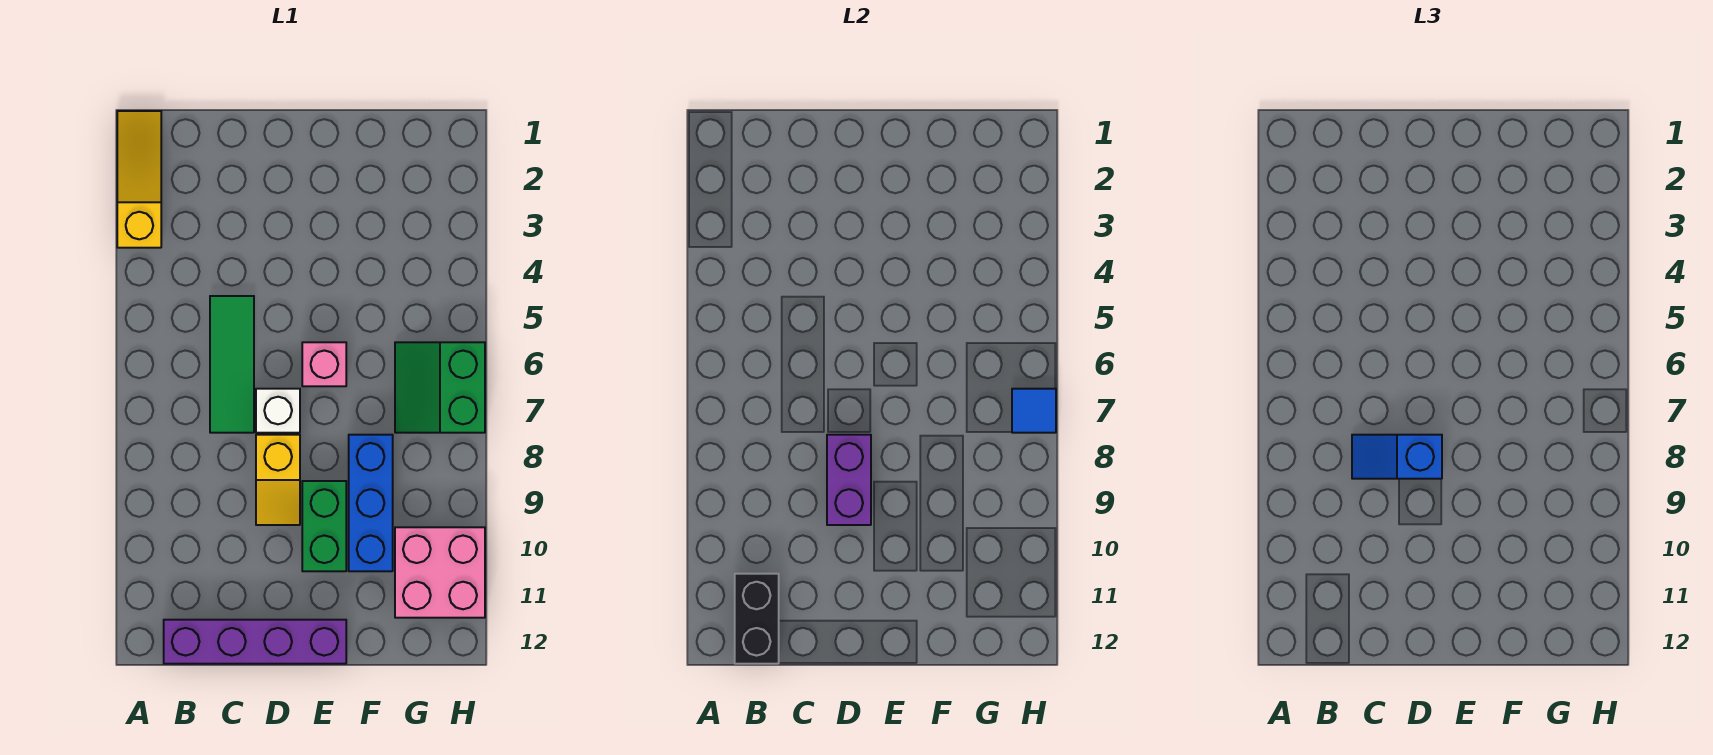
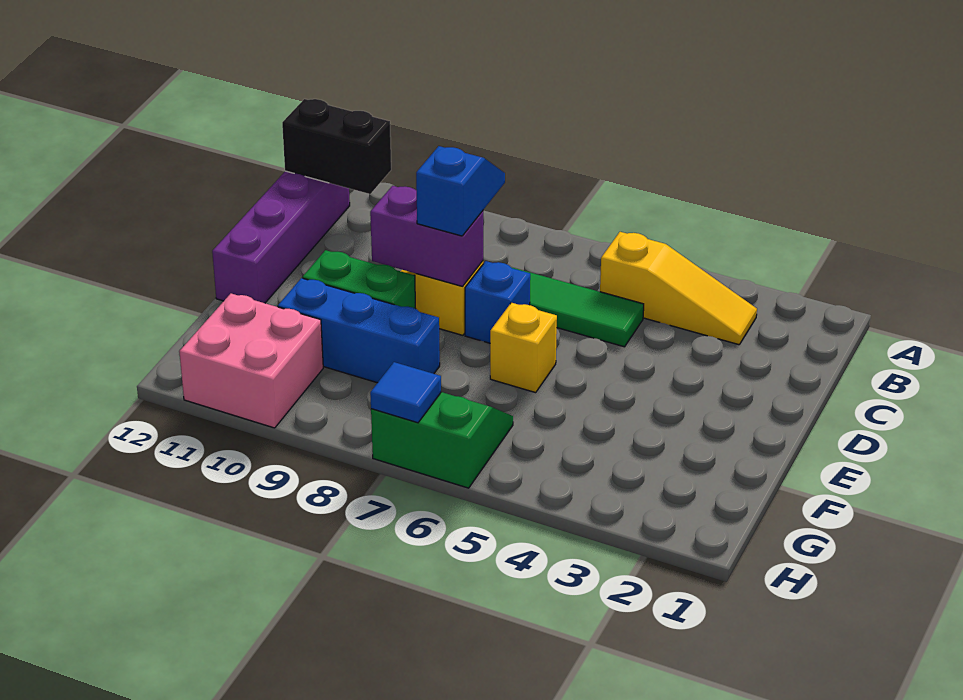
yellow slope A1:A3 level 1 top 3 -> yellow slope B3:B5 level 1 top 5
white brick D7 level 1 -> blue brick D7 level 1
pink brick E6 level 1 -> yellow brick E6 level 1

